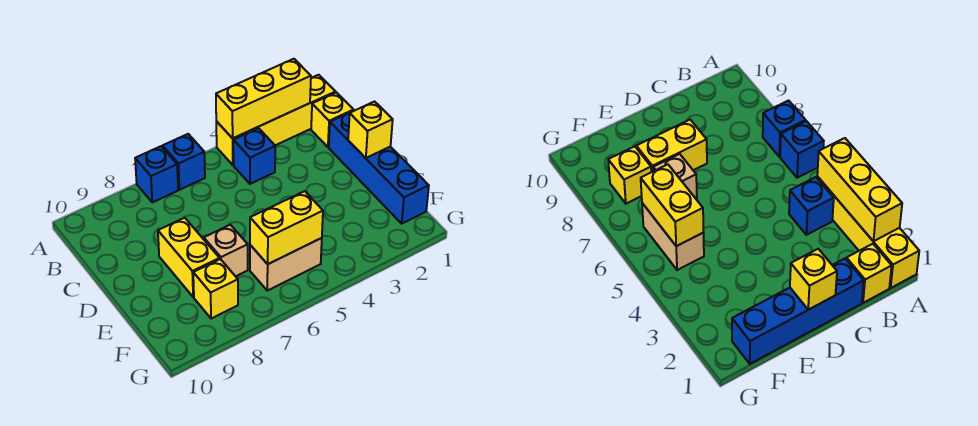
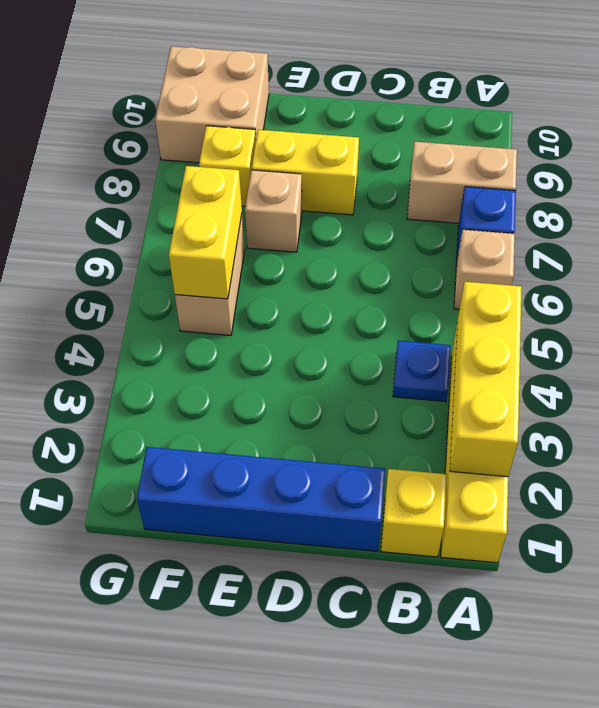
blue brick A6 level 1 -> tan brick A6 level 1
none -> tan brick A8:B8 level 1
blue brick B4 level 1 -> blue plate B4 level 1
yellow brick D1 level 2 -> none
none -> tan brick F9:G10 level 1

